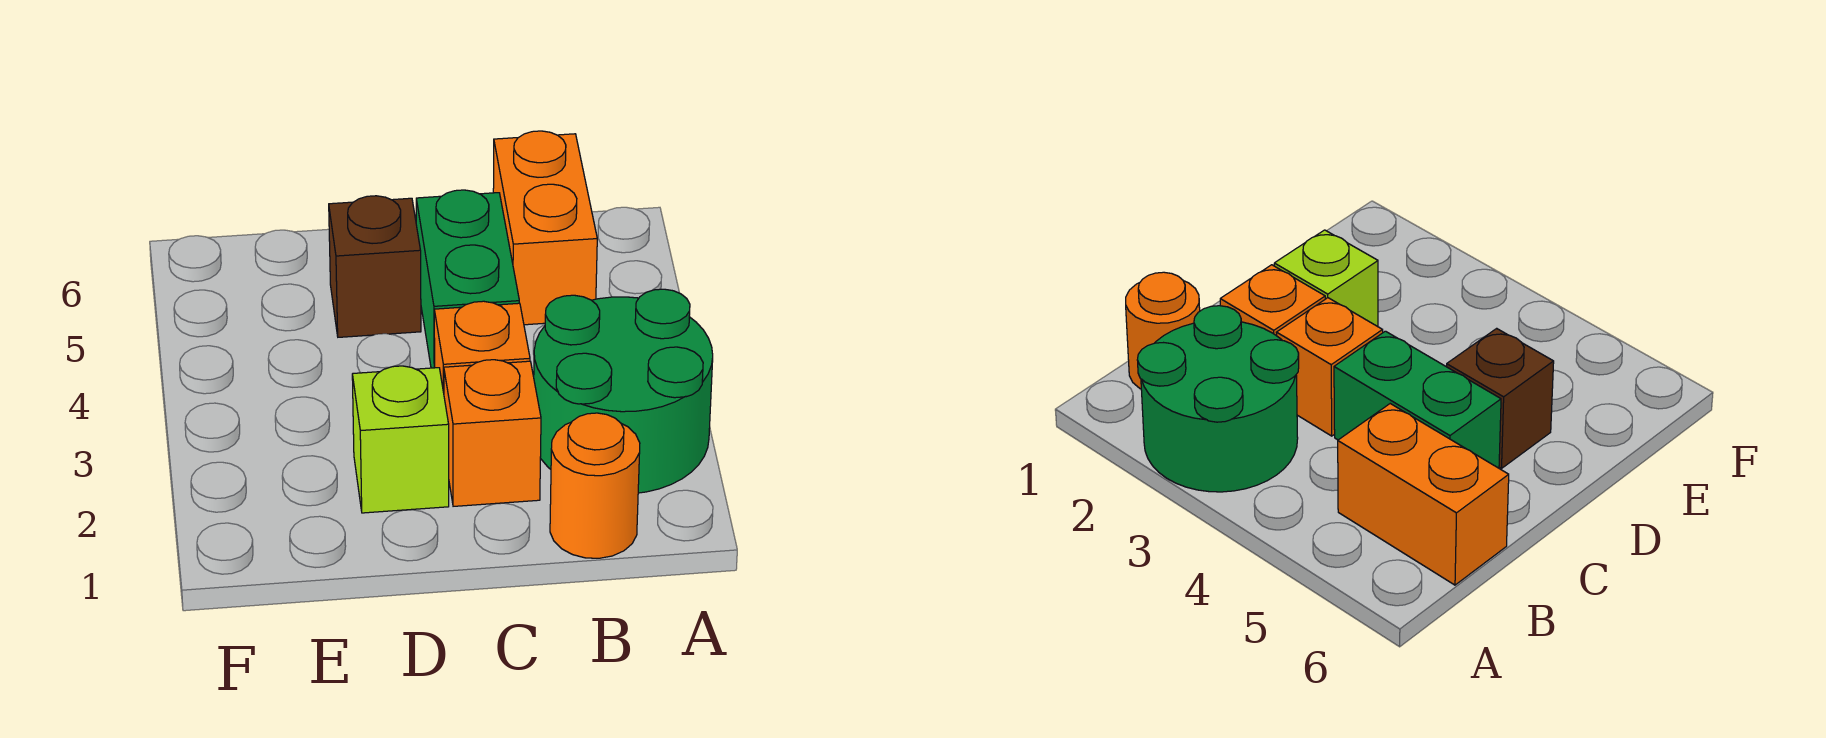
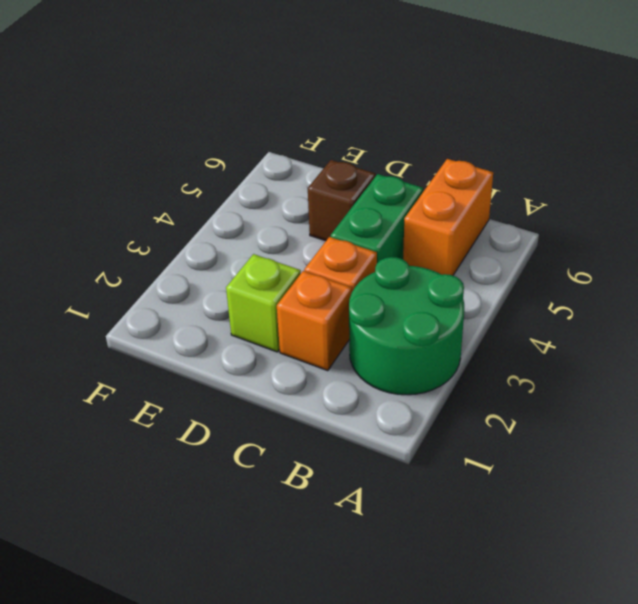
orange round brick B1 level 1 -> none

